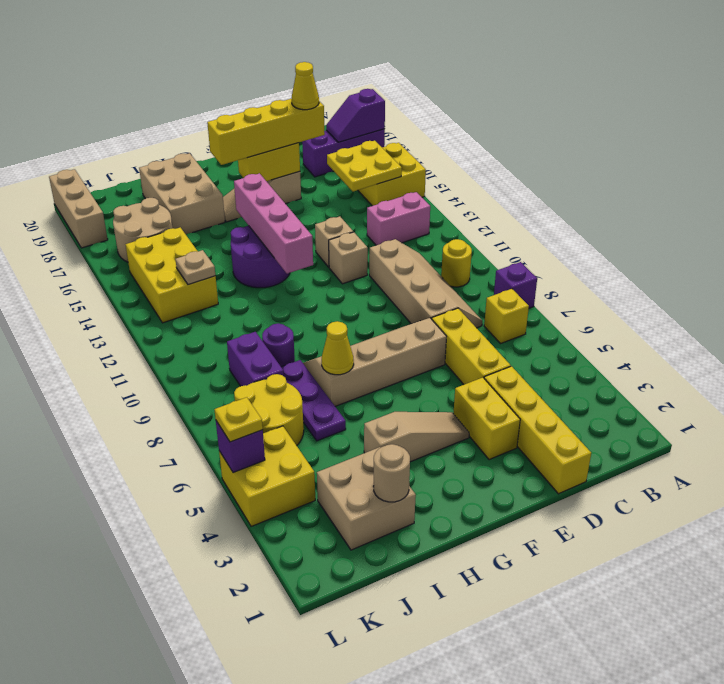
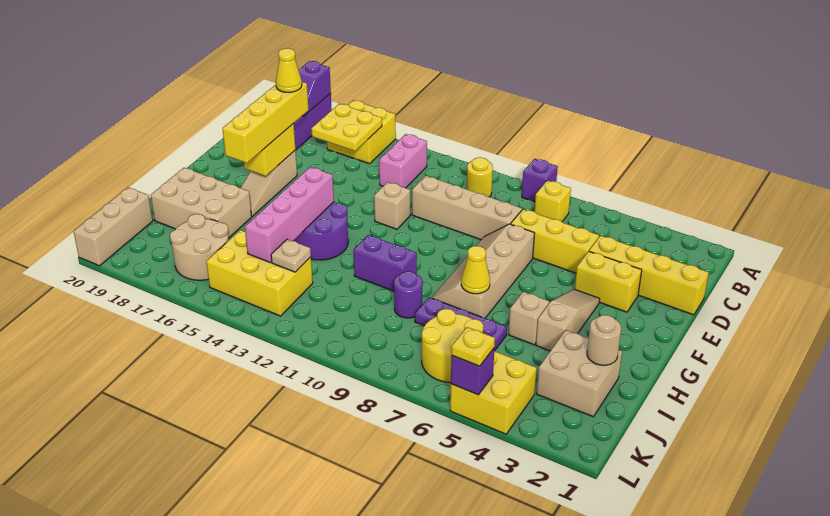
tan brick E13 level 1 -> tan brick H5 level 1
pink brick G12:G15 level 2 -> pink brick G14:J14 level 2
purple brick J8:J9 level 1 -> purple brick H10:H11 level 1
tan brick L18:L20 level 1 -> tan brick J20:L20 level 1

